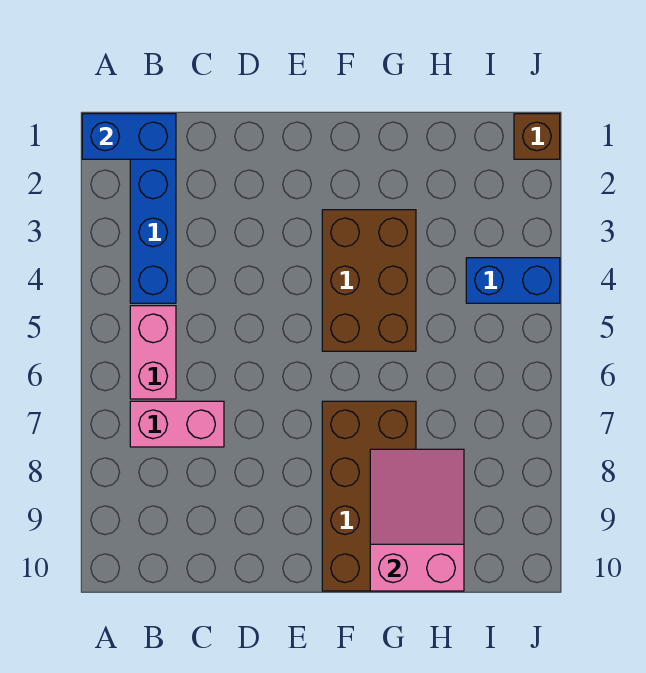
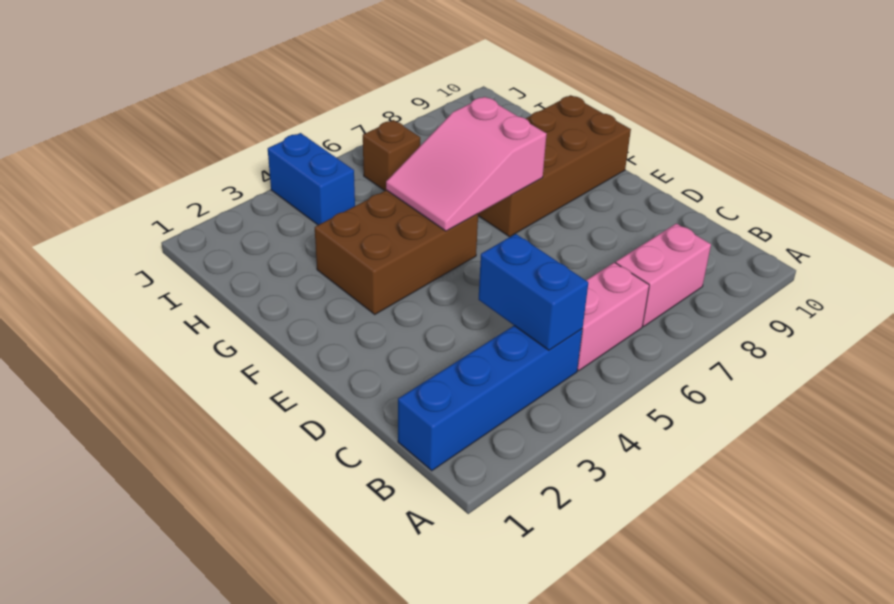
blue brick A1:B1 level 2 -> blue brick B4:C4 level 2
pink brick B7:C7 level 1 -> pink brick B7:B8 level 1
pink slope G8:H10 level 2 top 10 -> pink slope F5:G7 level 2 top 7
brown brick J1 level 1 -> brown brick I6 level 1

